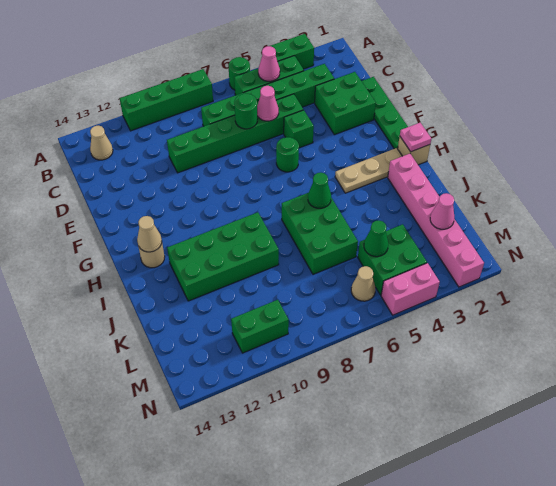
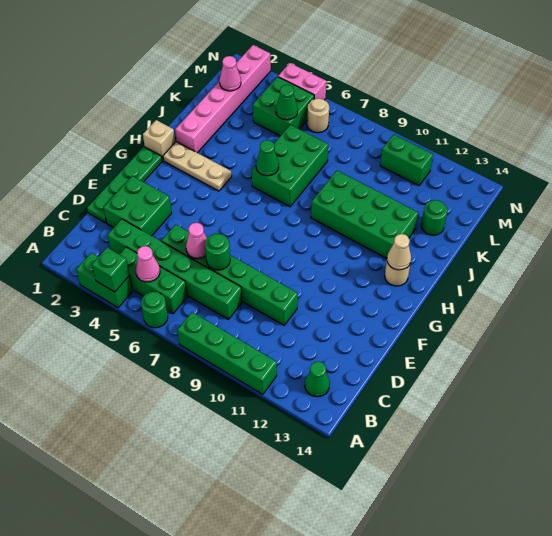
tan cone B13 level 1 -> green cone B13 level 1
green brick E5 level 1 -> green brick A4 level 2
green round brick F6 level 1 -> green round brick K13 level 1
pink plate H1 level 2 -> none
tan cone M6 level 1 -> tan round brick M6 level 1

